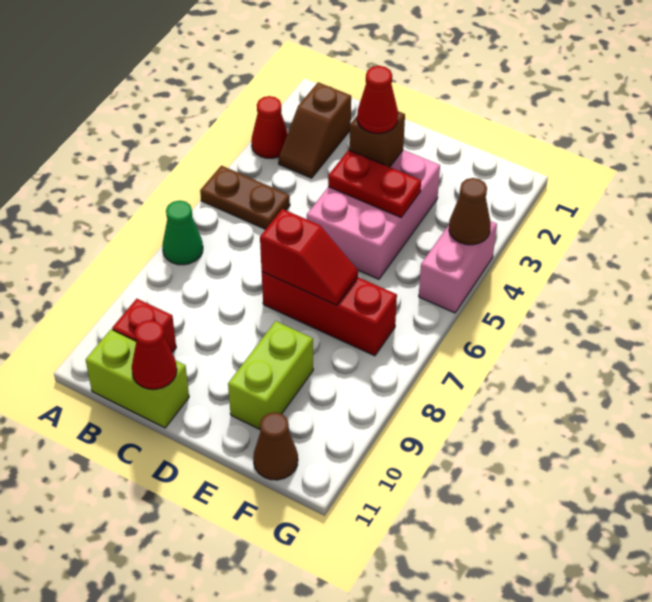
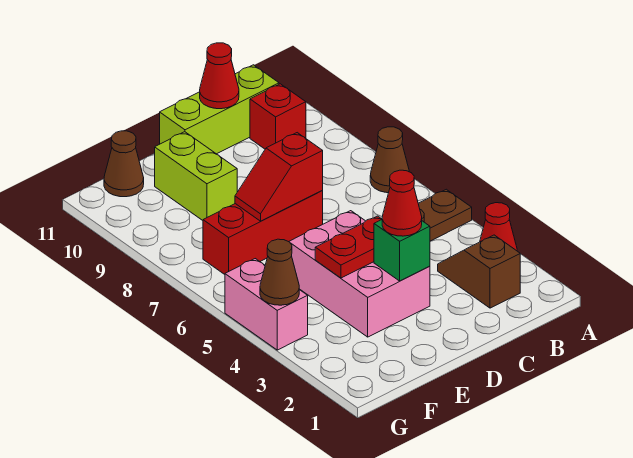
green cone A7 level 1 -> brown cone A7 level 1
lime brick B11:C11 level 1 -> lime brick B11:D11 level 1
brown brick D3 level 2 -> green brick D3 level 2

